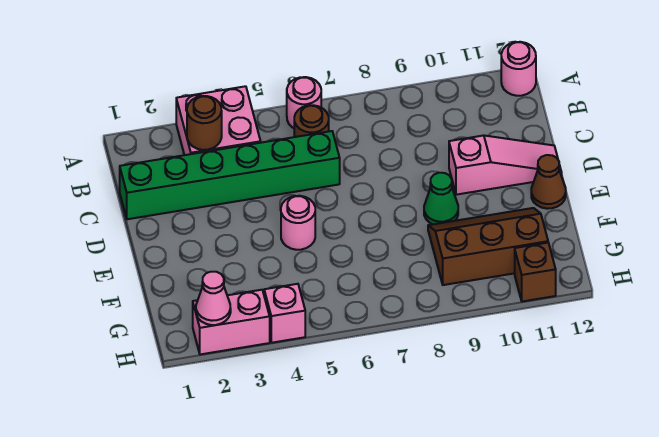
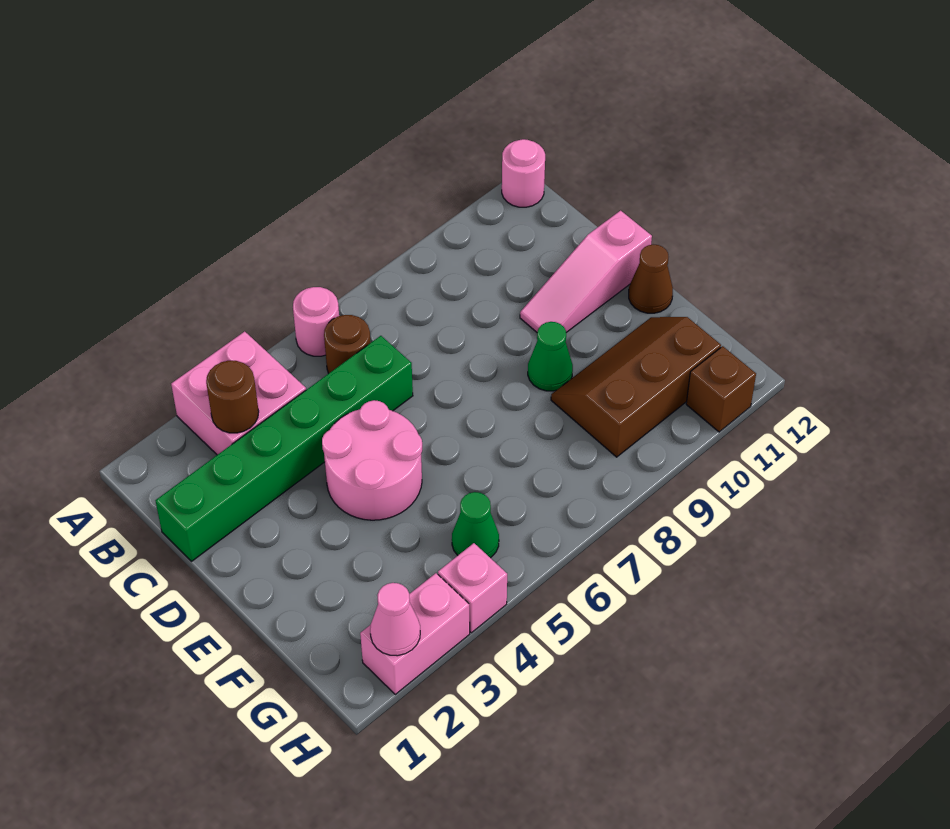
pink slope D10:D12 level 1 top 10 -> pink slope D10:D12 level 1 top 12
pink round brick E5 level 1 -> pink round brick D4:E5 level 1
none -> green cone G5 level 1

